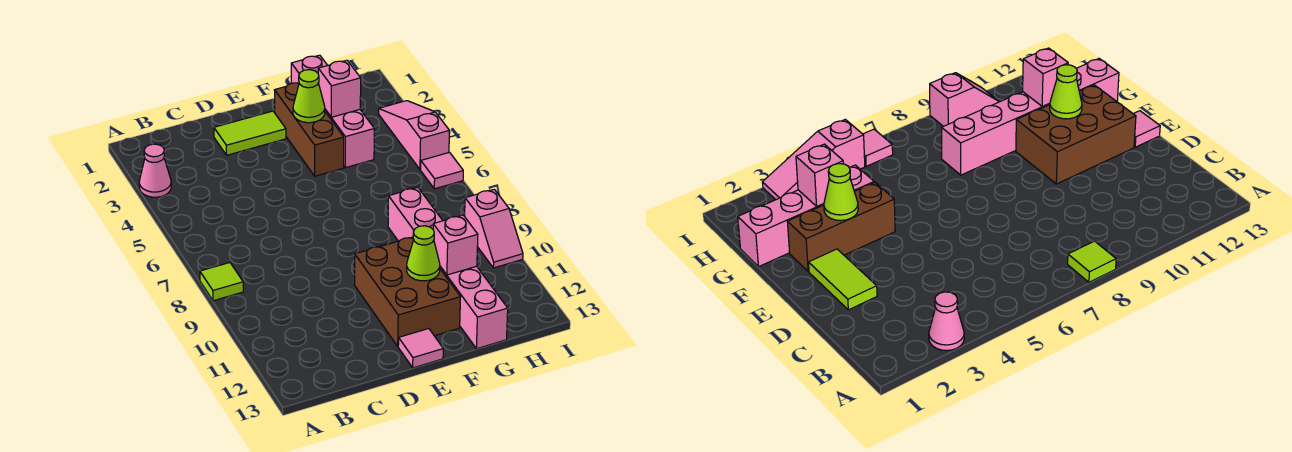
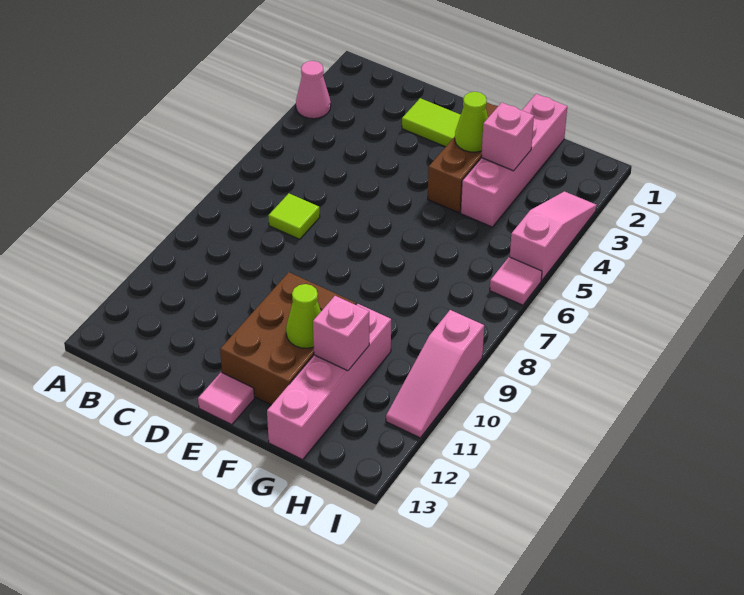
lime tile A8 level 1 -> lime tile C7 level 1
pink brick G8:G13 level 1 -> pink brick G10:G13 level 1
pink slope I9:I10 level 1 top 9 -> pink slope I9:I11 level 1 top 9

